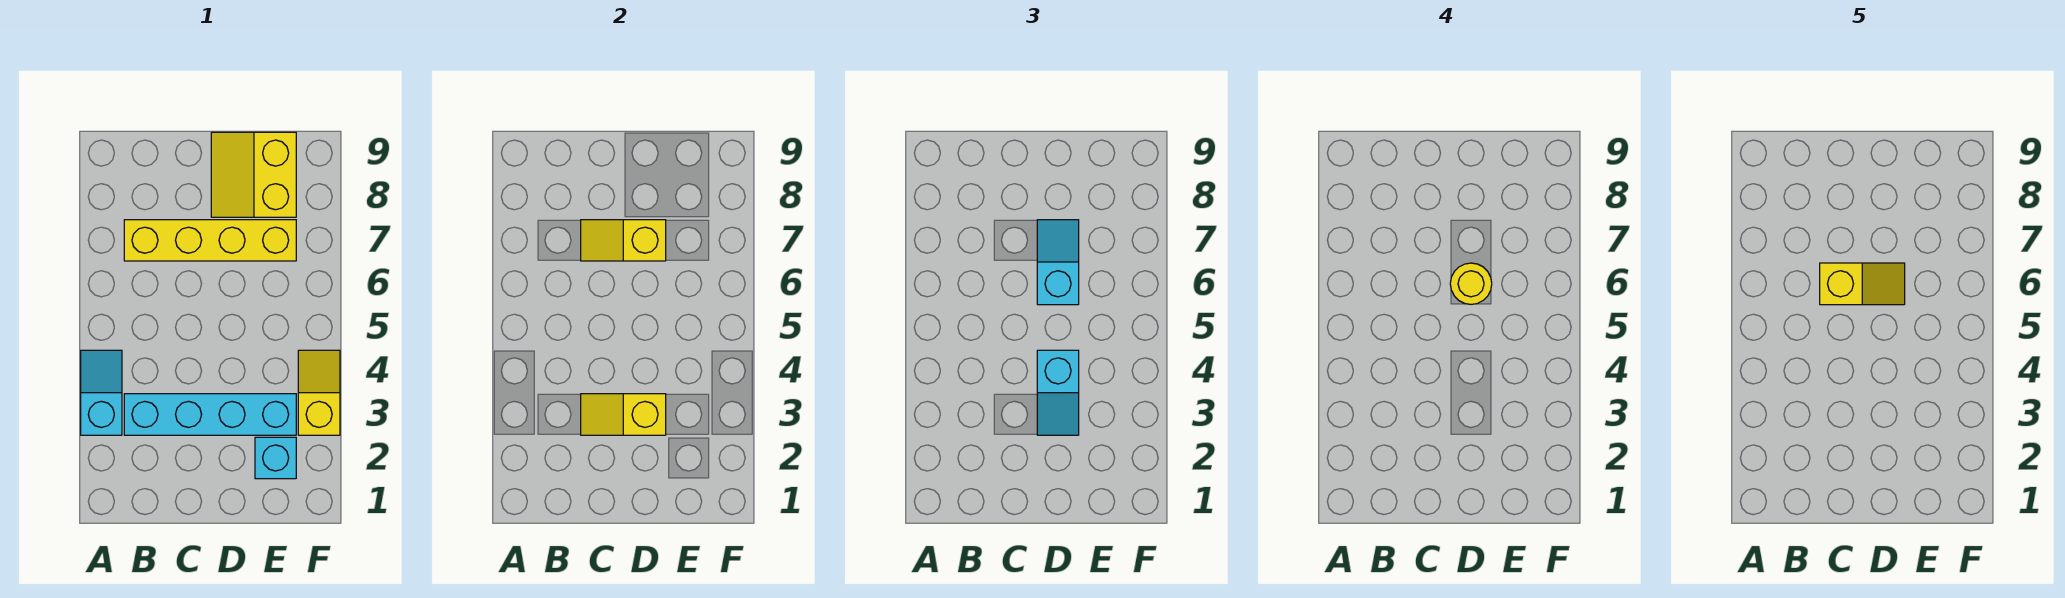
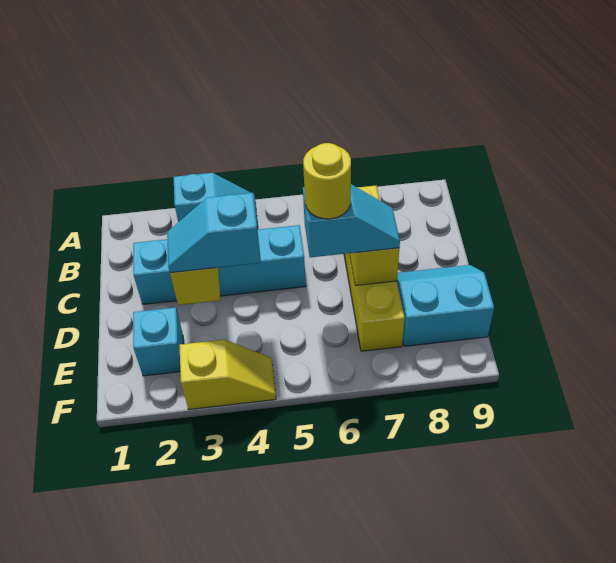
cyan brick B3:E3 level 1 -> cyan brick C2:C5 level 1
yellow slope C6:D6 level 5 top C -> none
yellow slope D8:E9 level 1 top E -> cyan slope D8:E9 level 1 top E

